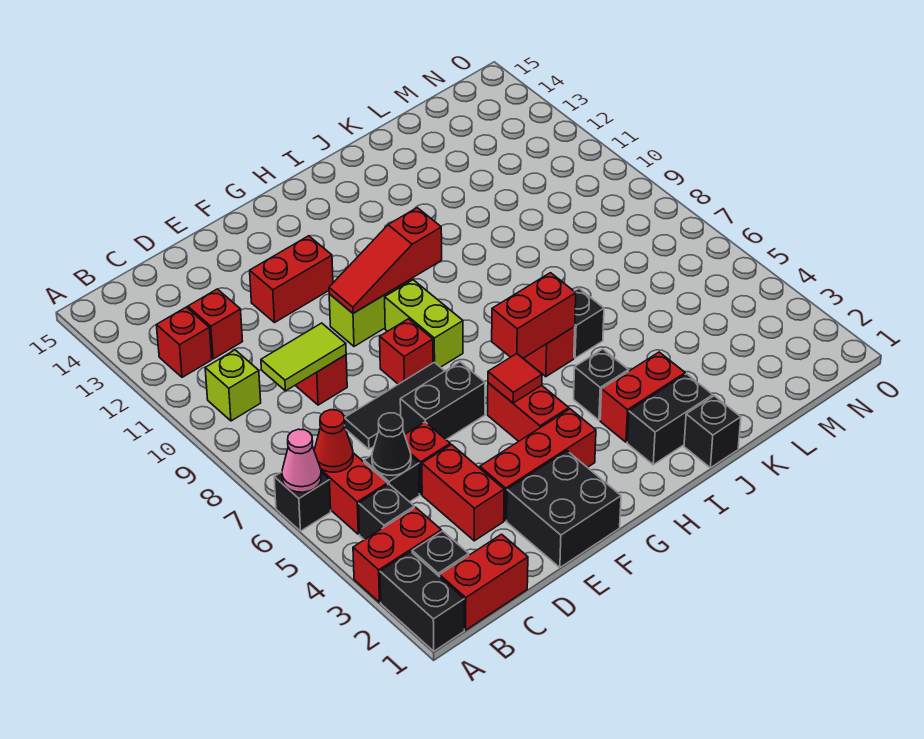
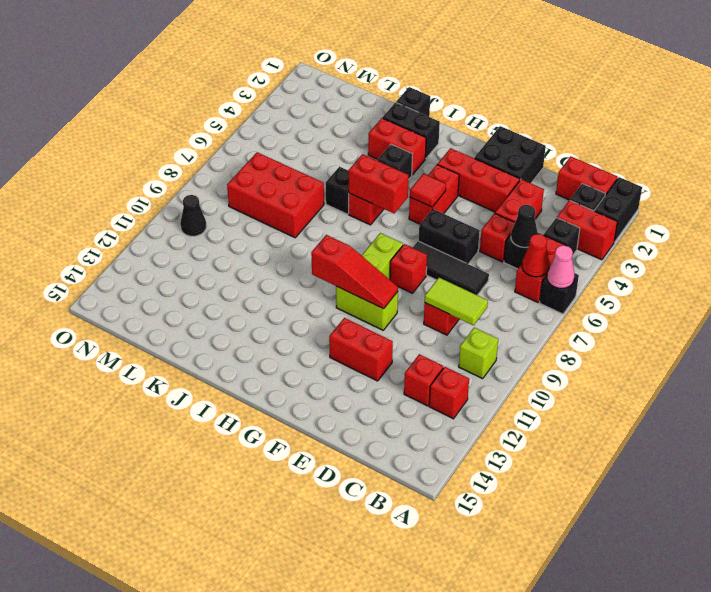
none -> red brick K7:M8 level 1
none -> black cone N10 level 1

